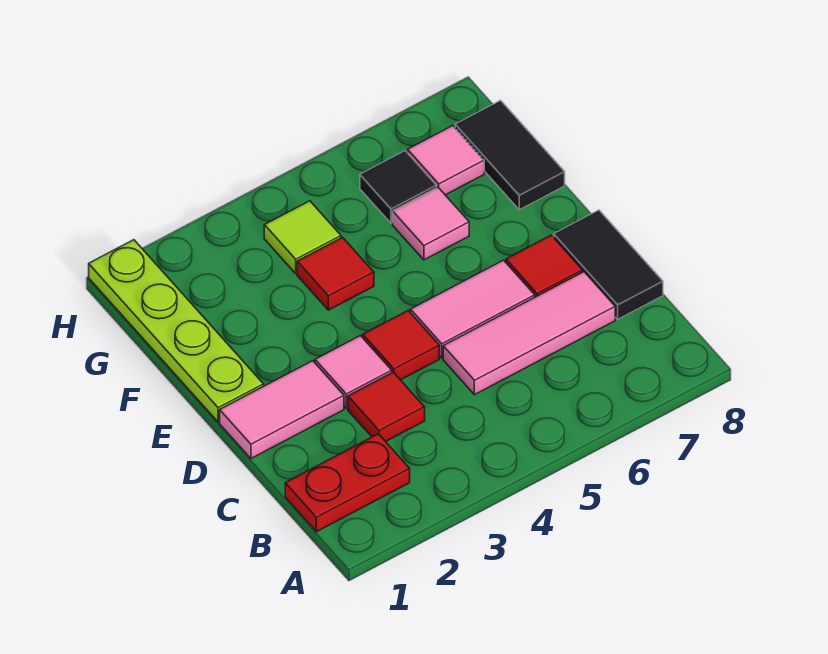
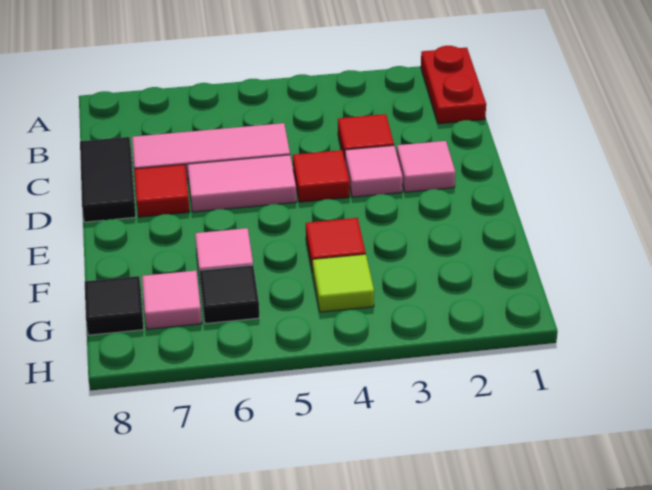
red plate B1:B2 level 1 -> red plate A1:B1 level 1
pink tile D1:D2 level 1 -> pink tile D2 level 1
lime plate E1:H1 level 1 -> none
black tile F8:G8 level 1 -> black tile G8 level 1

